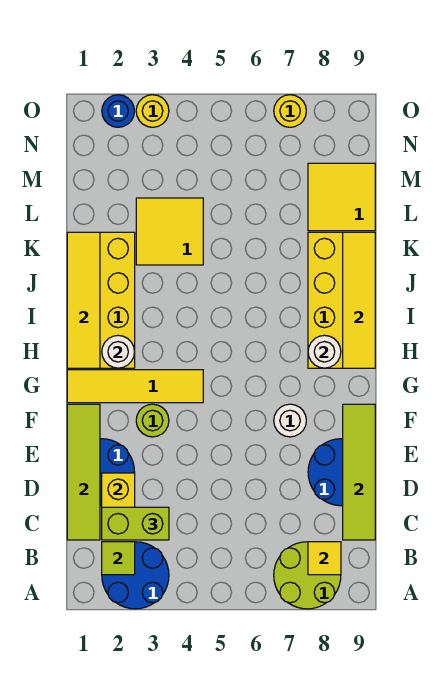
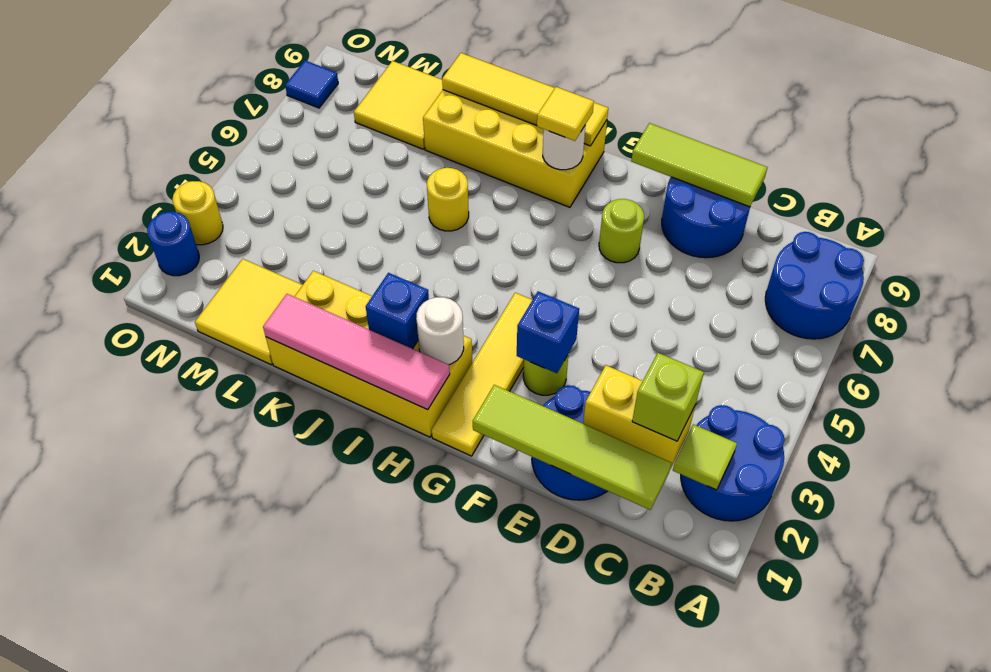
lime round brick A7:B8 level 1 -> blue round brick A7:B8 level 1
yellow tile B8 level 2 -> yellow tile H8 level 3
lime brick C2:C3 level 3 -> lime brick C2 level 3
lime tile C9:F9 level 2 -> lime tile D9:F9 level 2
none -> blue brick F3 level 2
white round brick F7 level 1 -> lime round brick F7 level 1
yellow tile H1:K1 level 2 -> pink tile H1:K1 level 2
none -> blue brick I2 level 2
yellow tile K3:L4 level 1 -> yellow tile L1:M2 level 1
yellow round brick O7 level 1 -> yellow round brick J6 level 1
none -> blue tile O8 level 1

